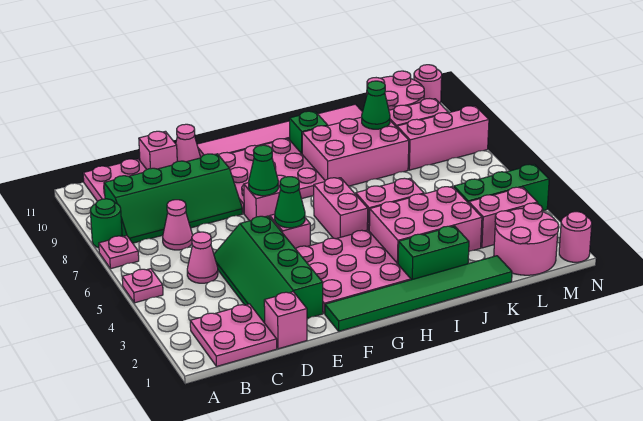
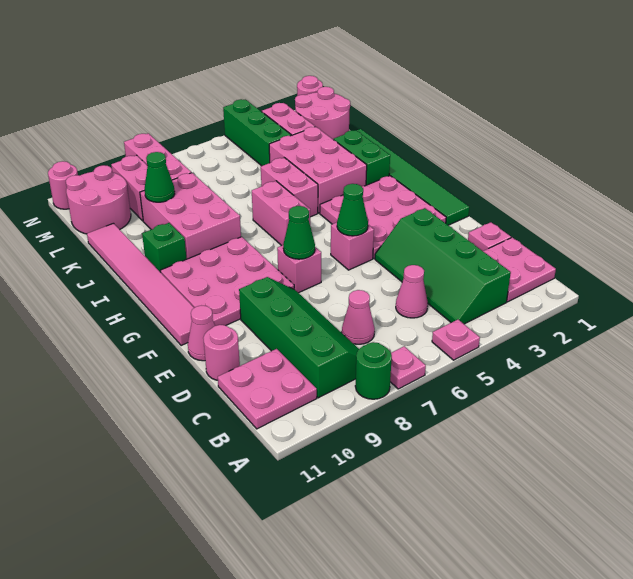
pink brick D1 level 1 -> pink plate D1 level 1
green slope D2:E5 level 1 top E -> green slope B3:E4 level 1 top 3
pink brick D11 level 1 -> pink round brick D11 level 1
pink brick H5:H6 level 1 -> pink brick H6:I6 level 1

